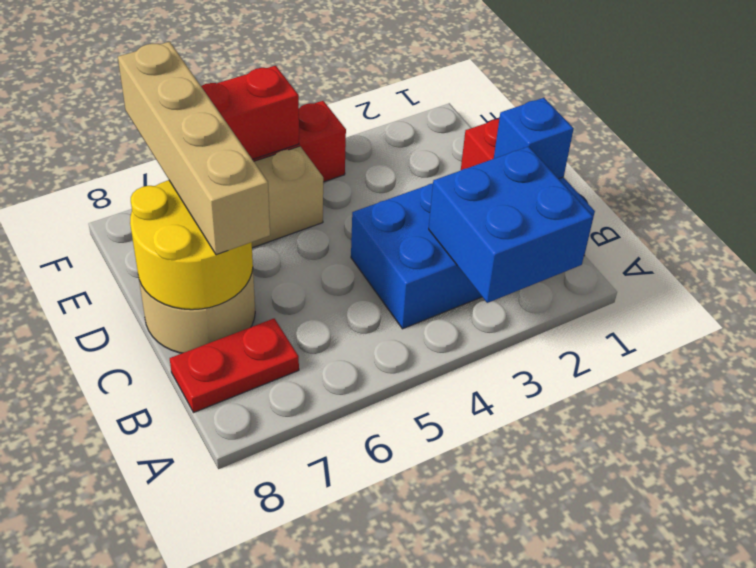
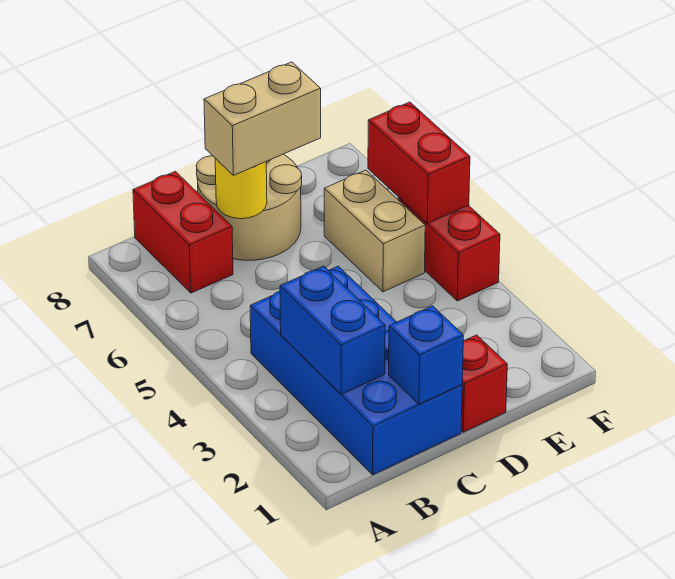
blue brick A2:B3 level 2 -> blue brick B2:B3 level 2
red plate B7:B8 level 1 -> red brick B7:B8 level 1
yellow round brick C7:D8 level 2 -> yellow round brick C7 level 2
tan brick C7:F7 level 3 -> tan brick C7:D7 level 3

